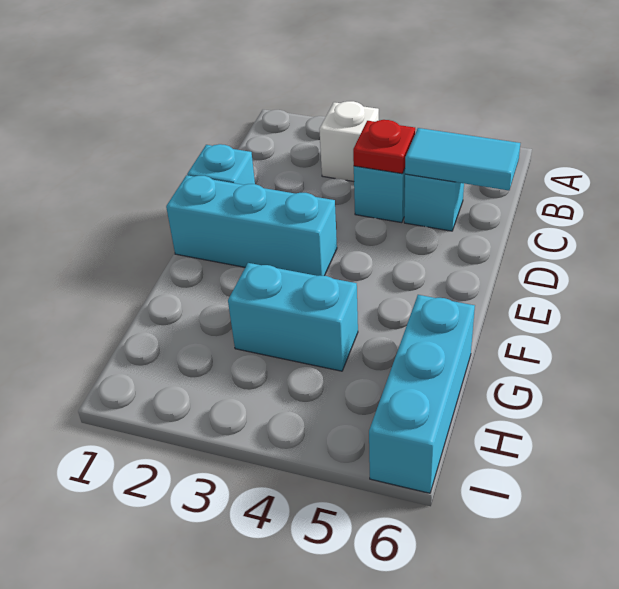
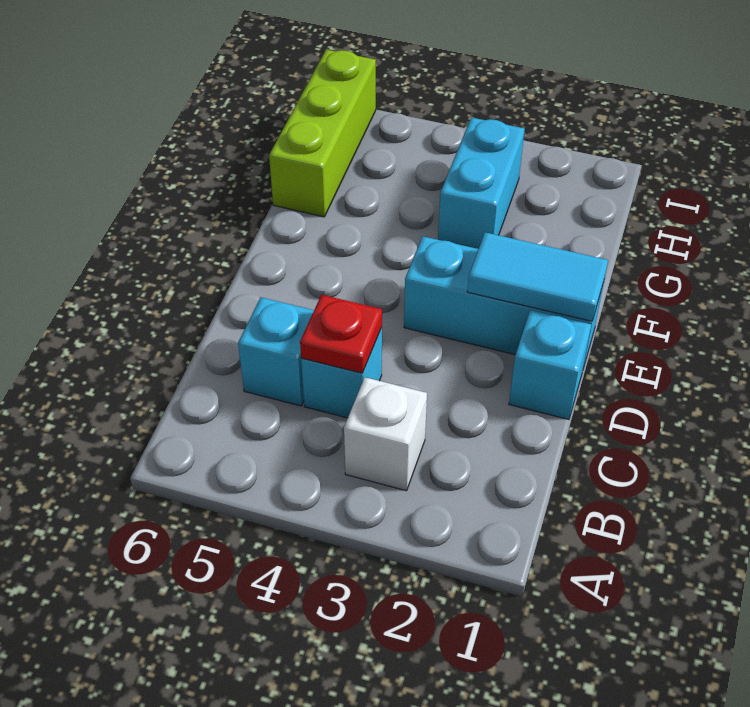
cyan tile C5:C6 level 2 -> cyan tile E1:E2 level 2
cyan brick G3:G4 level 1 -> cyan brick G3:H3 level 1
cyan brick G6:I6 level 1 -> lime brick G6:I6 level 1

